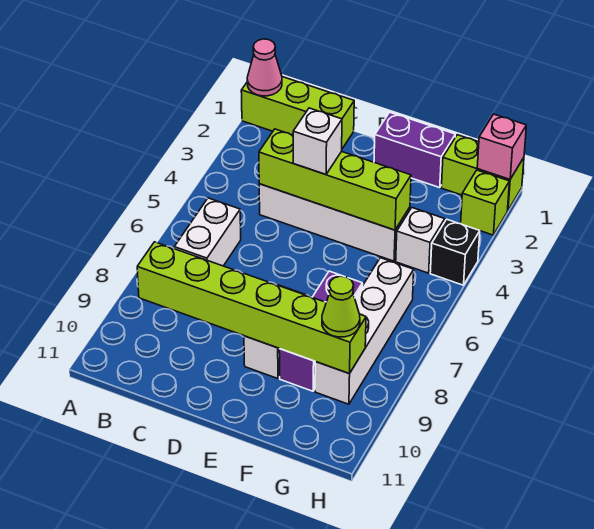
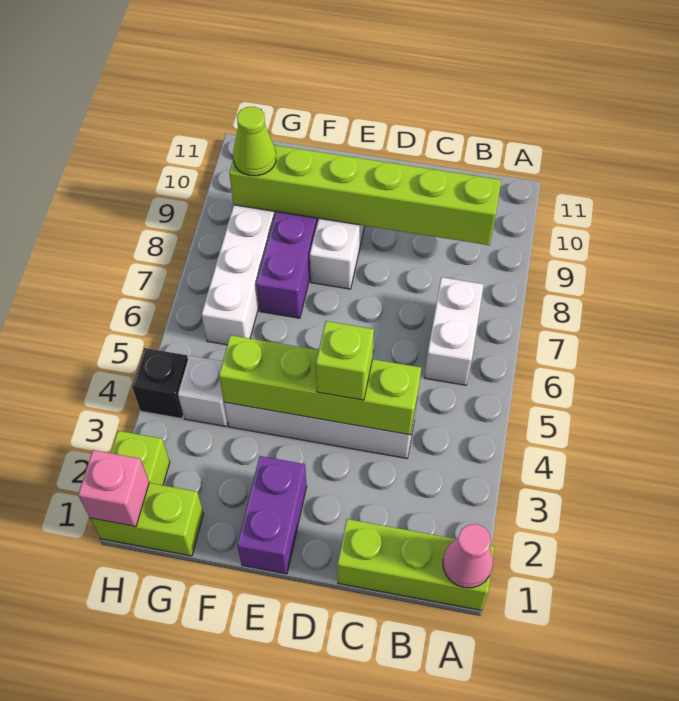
white brick D4 level 3 -> lime brick D4 level 3
purple brick E1:F1 level 1 -> purple brick E1:E2 level 1

